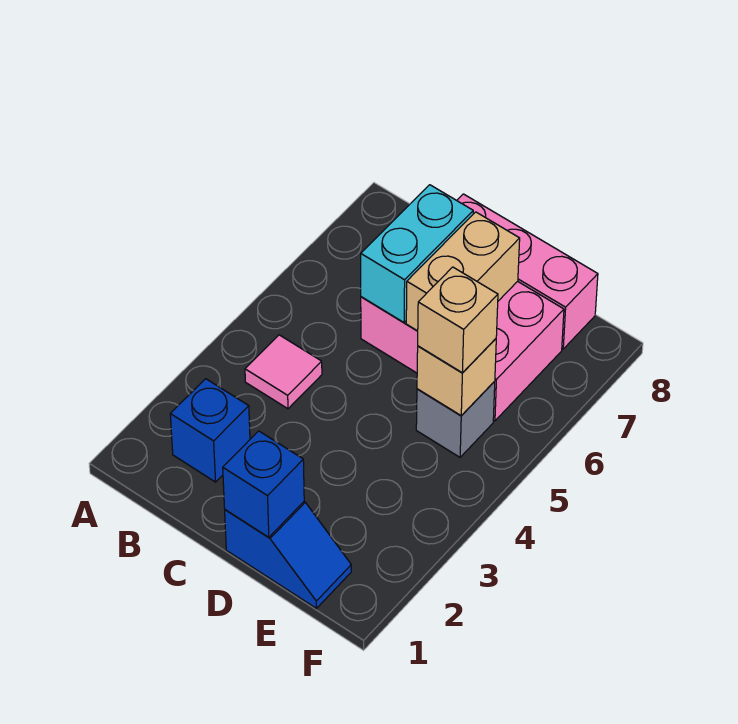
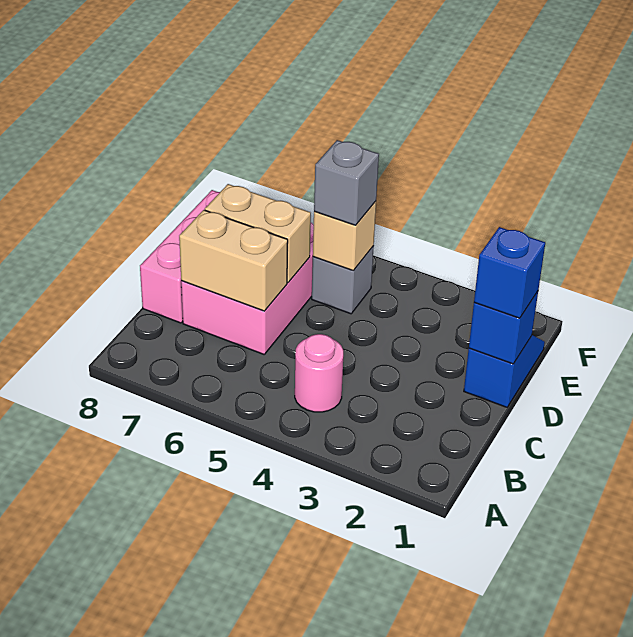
blue brick B2 level 1 -> blue brick D1 level 3
pink tile B4 level 1 -> pink round brick B4 level 1
cyan brick C6:C7 level 2 -> tan brick C6:C7 level 2
tan brick E5 level 3 -> grey brick E5 level 3

